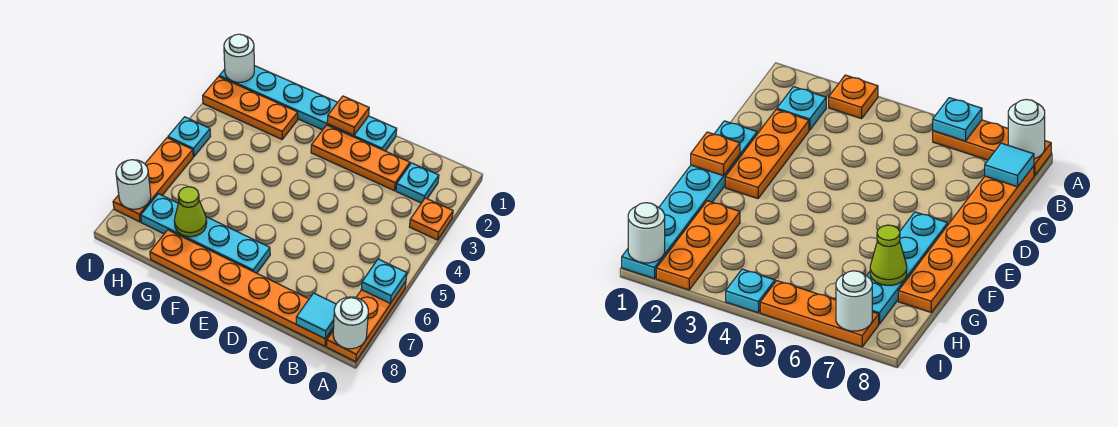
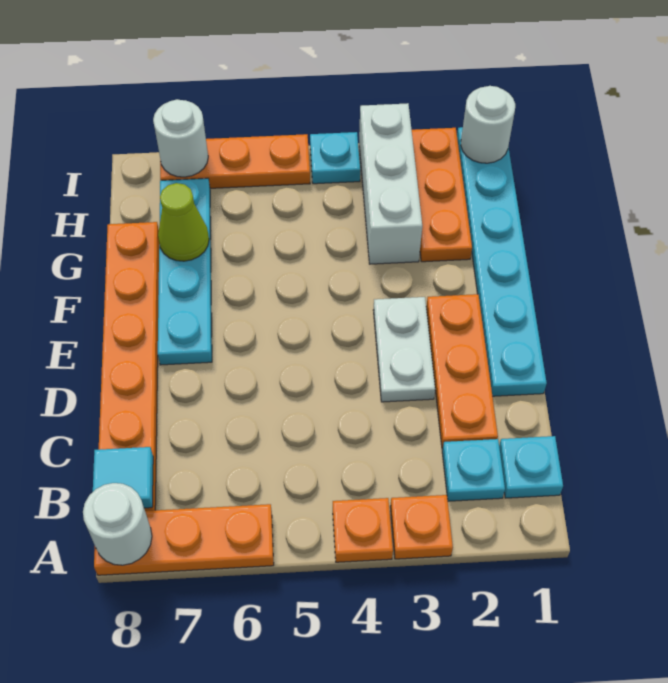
cyan plate A6 level 2 -> cyan plate B1 level 1
none -> white plate D3:E3 level 1
orange plate E1 level 2 -> orange plate A4 level 1
none -> white brick G3:I3 level 1

